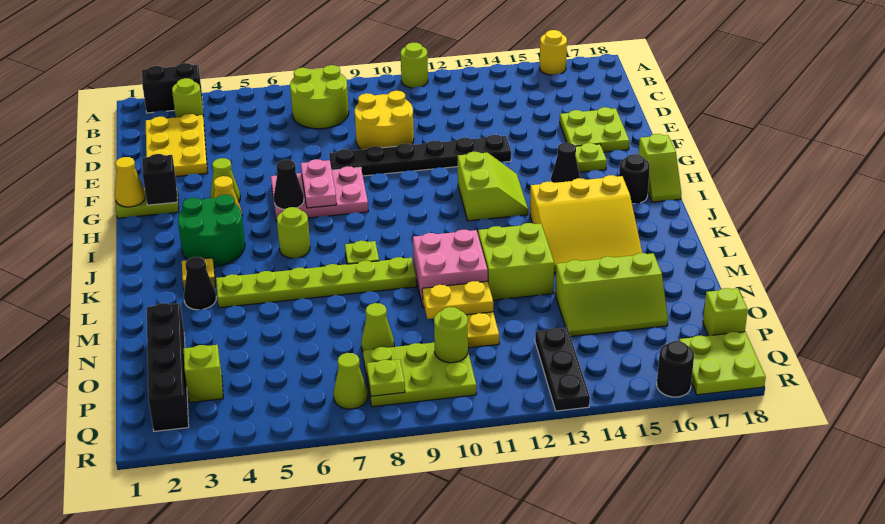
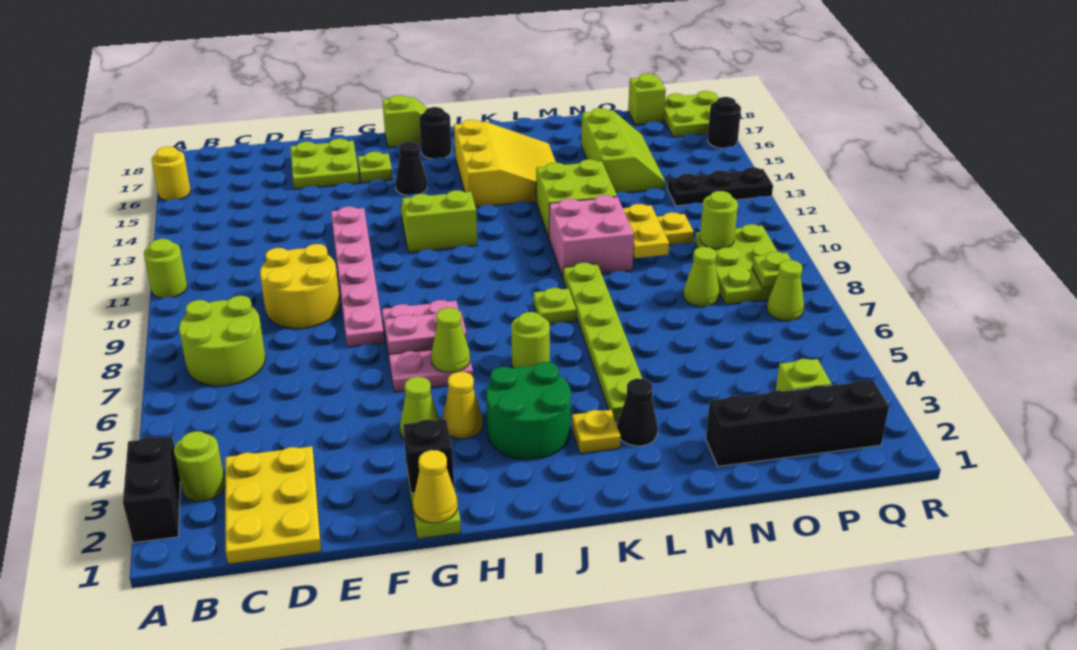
yellow plate C2:E3 level 1 -> yellow plate C1:D3 level 1
black plate F8:F13 level 1 -> pink plate F8:F13 level 1
black cone H6 level 2 -> lime cone H6 level 2

